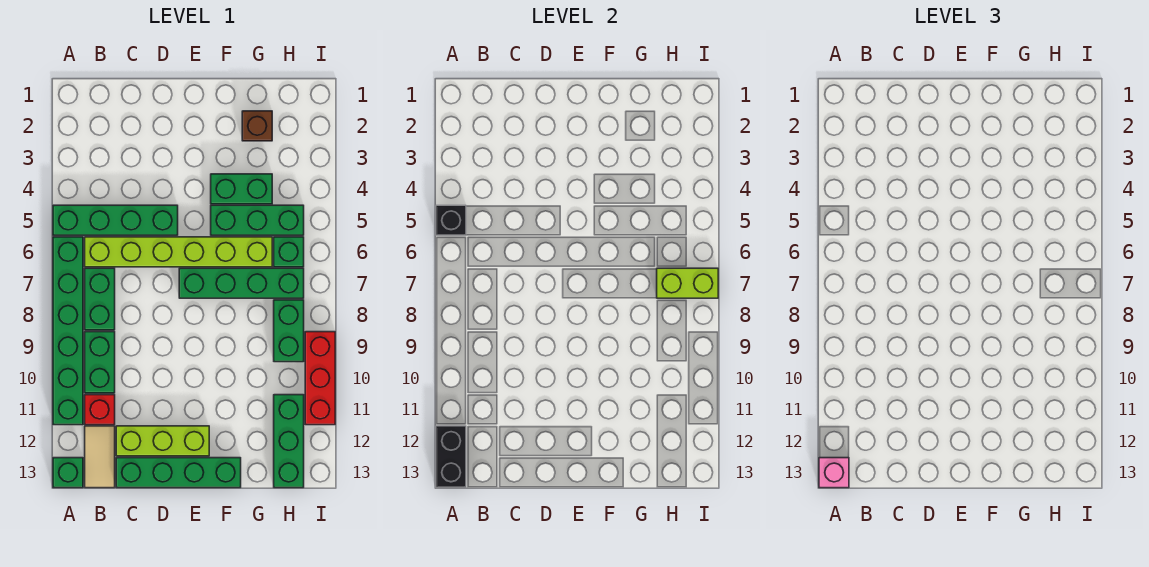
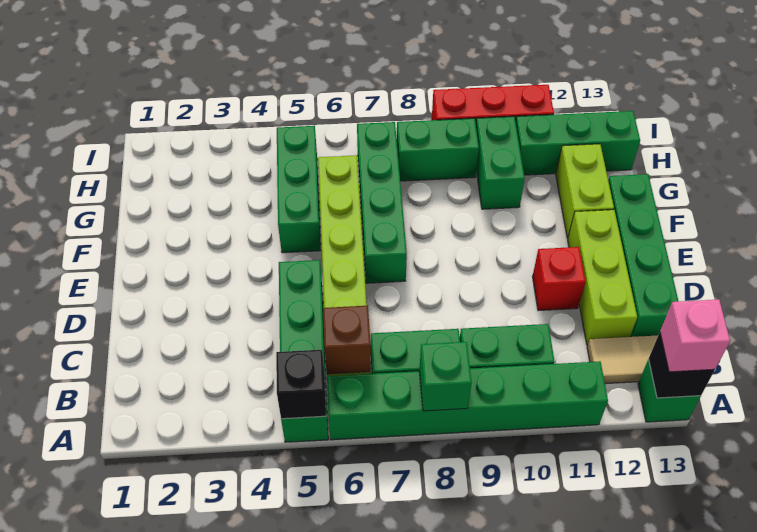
black brick A12:A13 level 2 -> black brick A13 level 2
red brick B11 level 1 -> red brick D11 level 1
green brick F4:G4 level 1 -> green brick G10:H10 level 1
brown brick G2 level 1 -> brown brick B6 level 2
green brick H6 level 1 -> green brick A8 level 2
lime brick H7:I7 level 2 -> lime brick F12:G12 level 1

